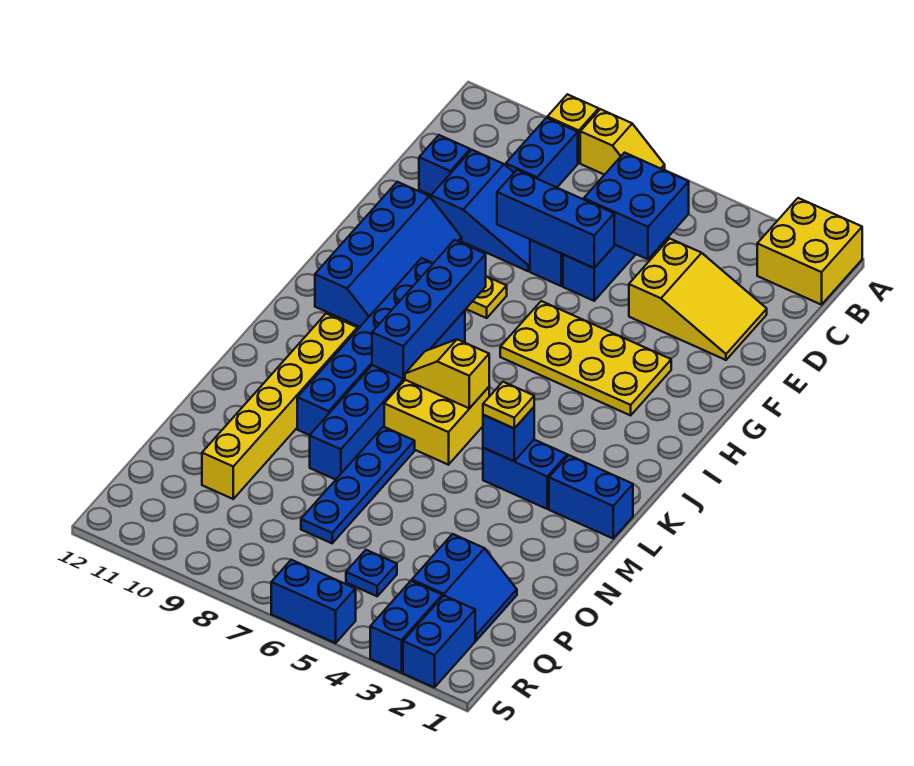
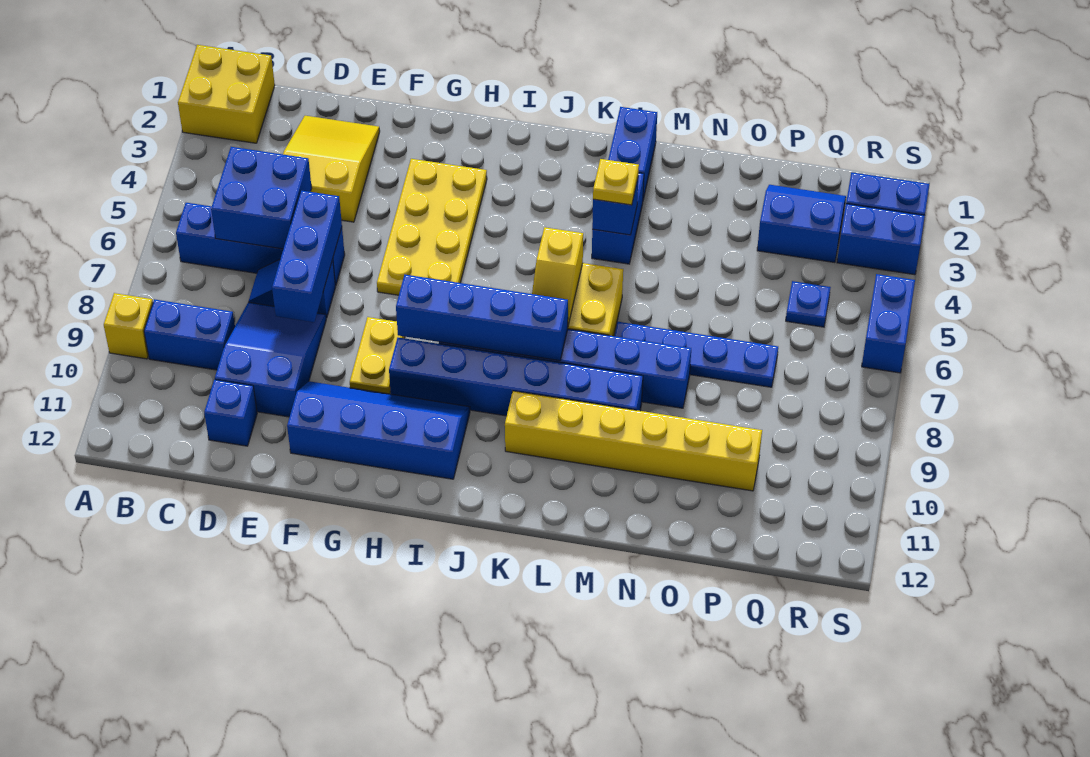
yellow slope A7:A8 level 1 top 8 -> none

